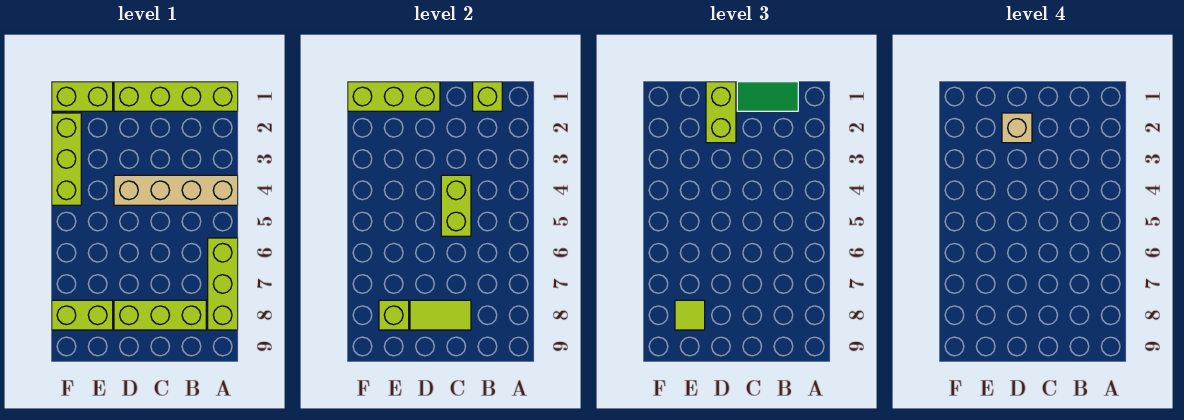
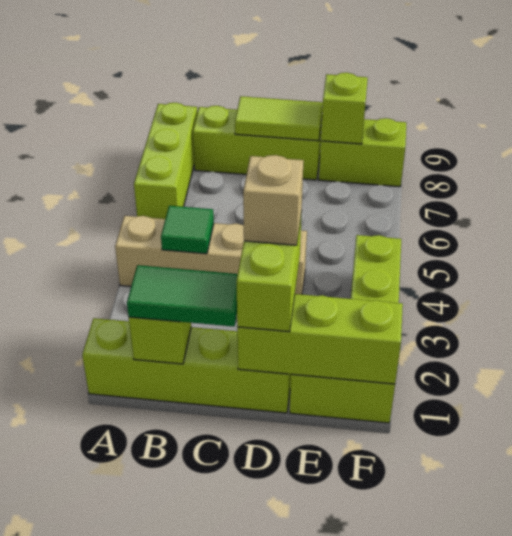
none -> green tile B4 level 2
lime brick C4:C5 level 2 -> none
lime tile E8 level 3 -> none

